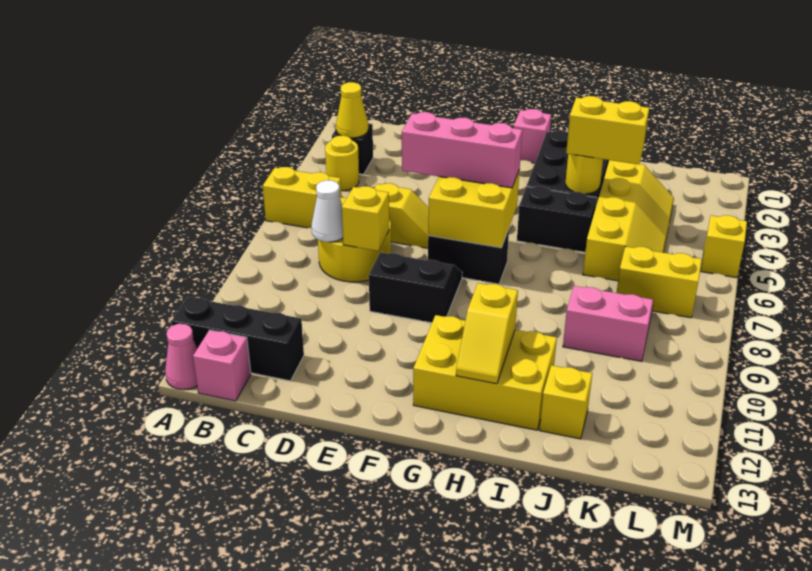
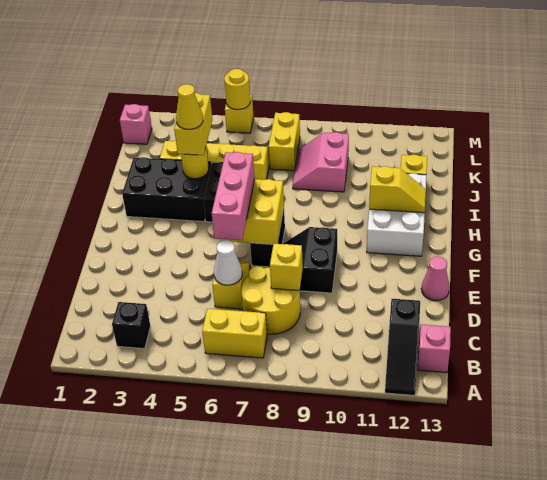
yellow brick A6:B6 level 1 -> yellow brick B6:B7 level 1
black brick A12:C12 level 1 -> black slope A12:C12 level 1 top C
pink cone A13 level 1 -> pink cone E13 level 1
yellow cone B3 level 2 -> yellow cone I4 level 4
yellow round brick B4 level 1 -> yellow round brick M5 level 2
white cone C8 level 2 -> white cone D6 level 2
pink brick G1 level 1 -> pink brick L1 level 1
yellow brick G11:I12 level 1 -> white brick G11:I12 level 1

